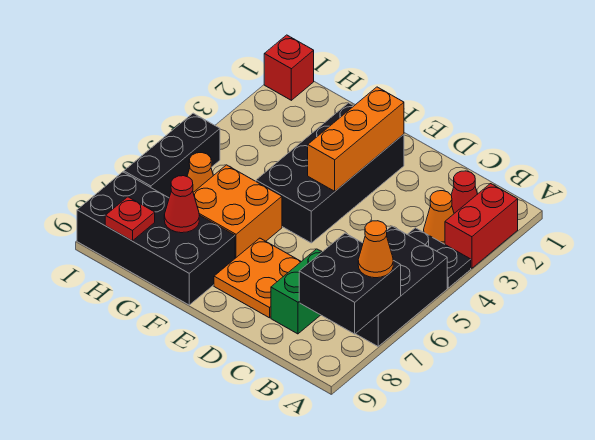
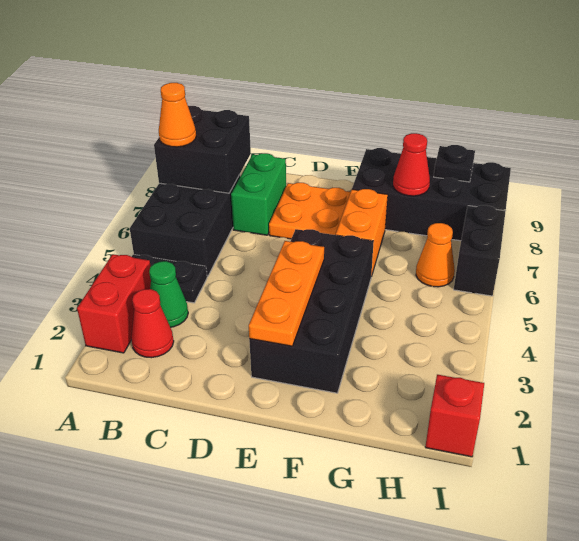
orange cone B3 level 1 -> green cone B3 level 1
orange brick E2:E4 level 2 -> orange plate E2:E4 level 2
orange brick F6:G7 level 1 -> orange brick F6:F7 level 1
red plate H9 level 2 -> black plate H9 level 2
black brick I5:I7 level 1 -> black brick I6:I7 level 1

